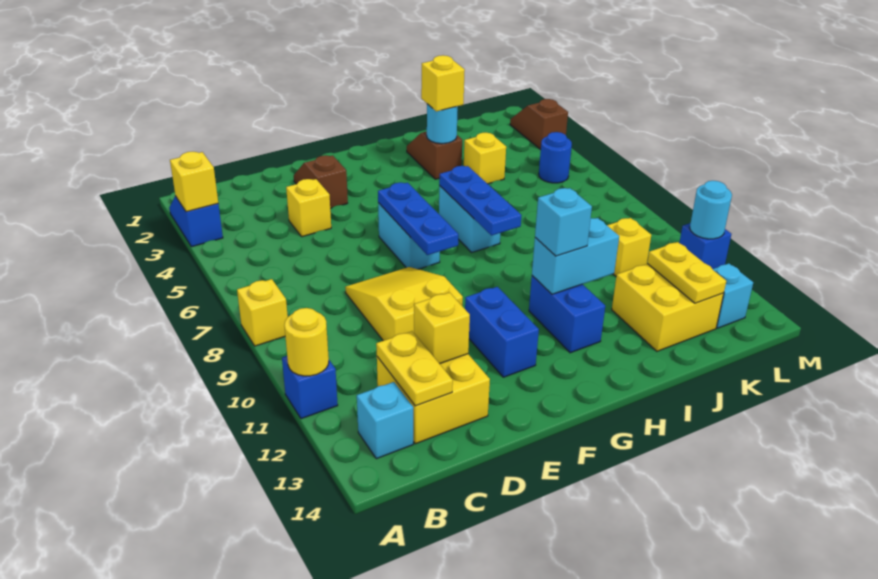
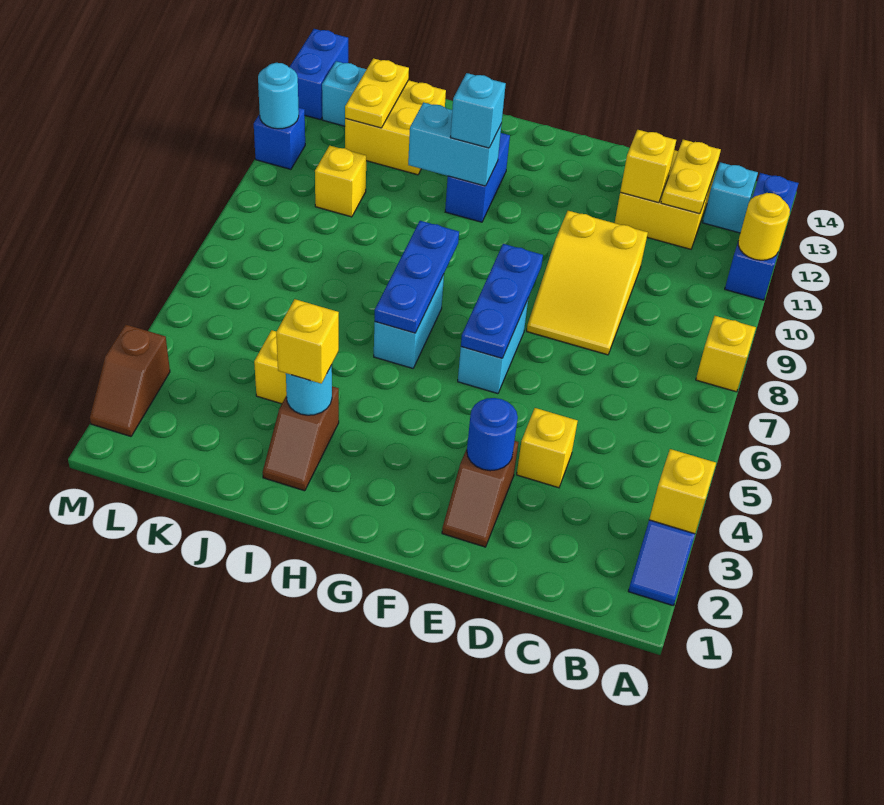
blue brick A11 level 1 -> blue brick A11:A13 level 1
blue brick F11:F12 level 1 -> blue brick M13:M14 level 1
blue round brick L5 level 1 -> blue round brick E3 level 2

